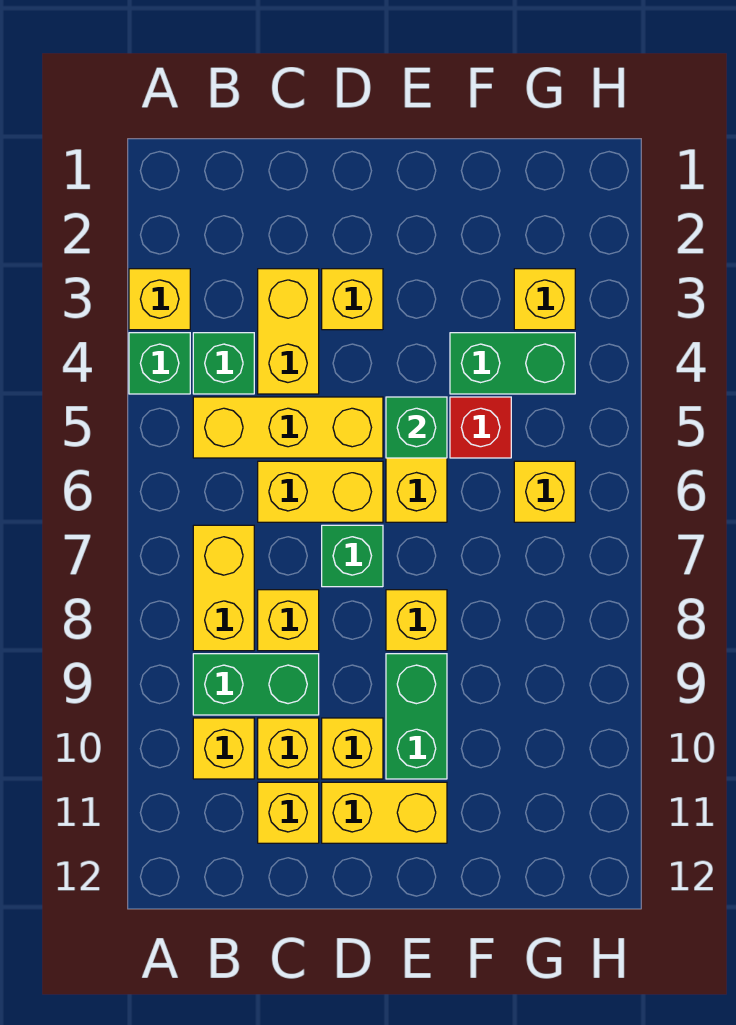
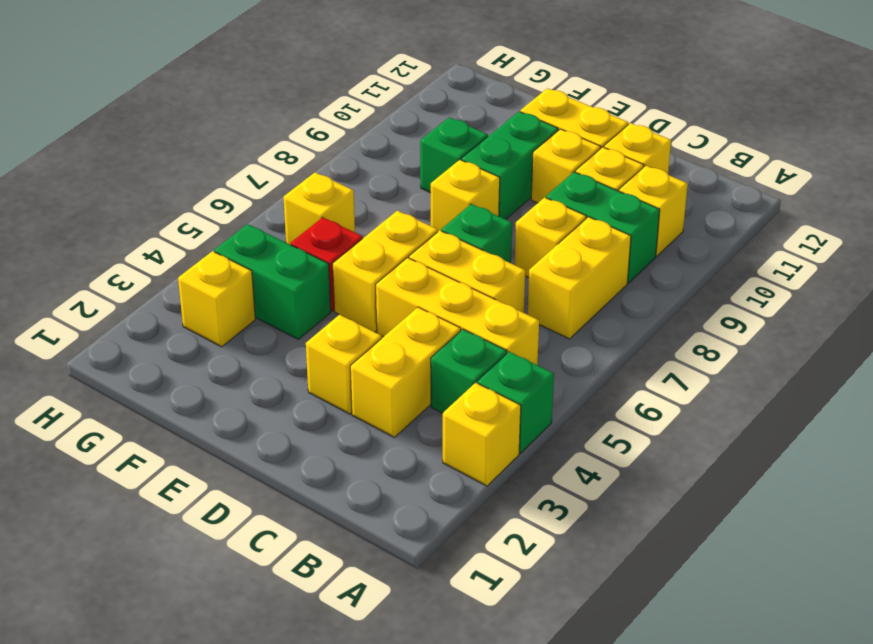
green brick E5 level 2 -> green brick F9 level 1

